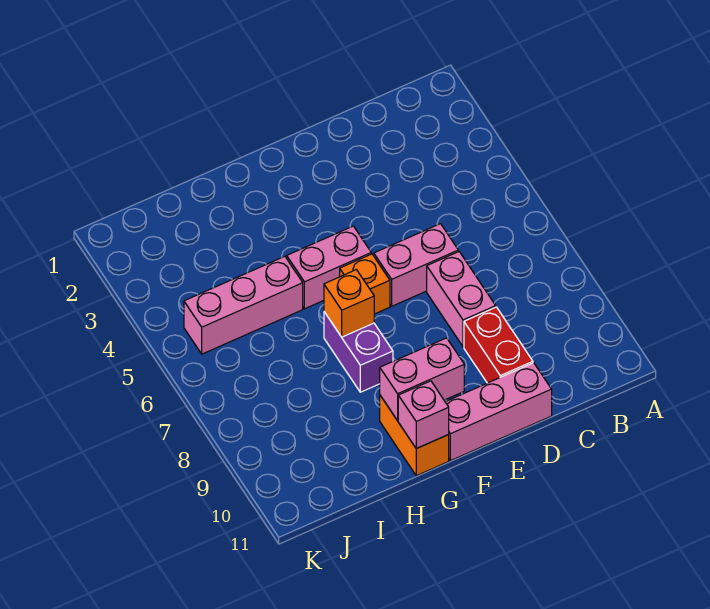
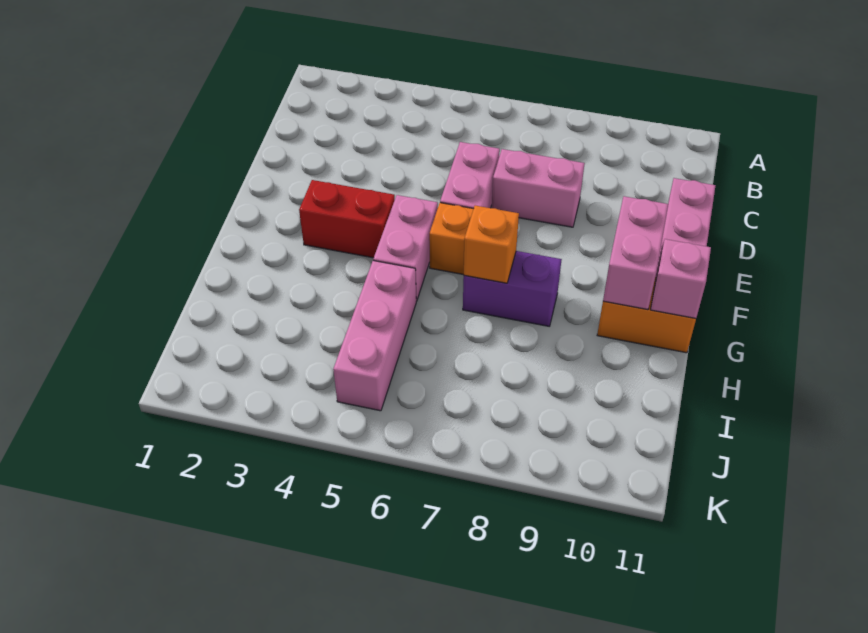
red brick D9:D10 level 1 -> red brick F3:F4 level 1

